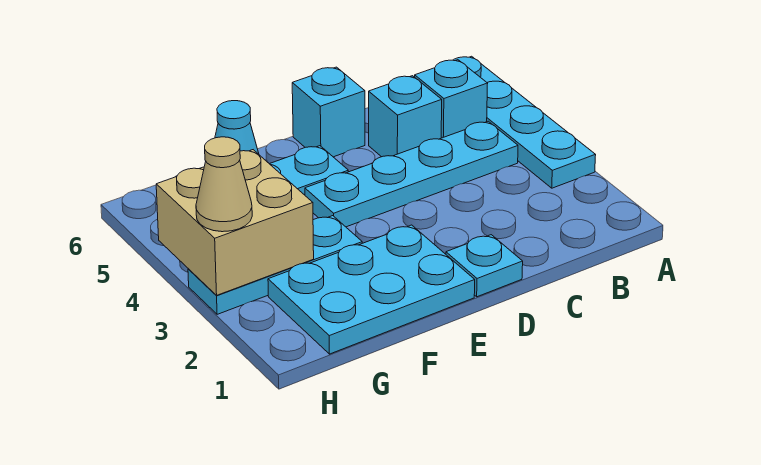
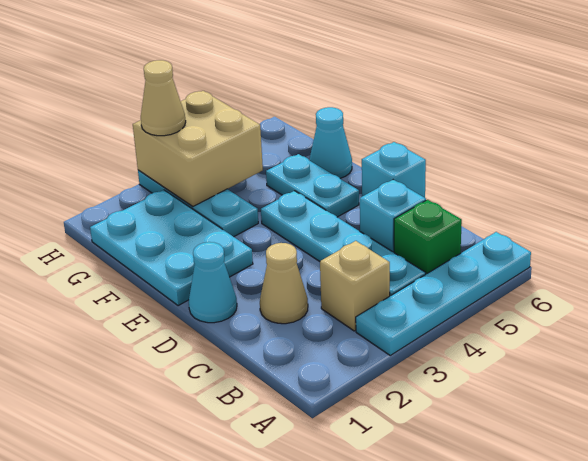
none -> tan brick B3 level 1
cyan brick B5 level 1 -> green brick B5 level 1
none -> tan cone C2 level 1
cyan plate D1 level 1 -> cyan cone D1 level 1

